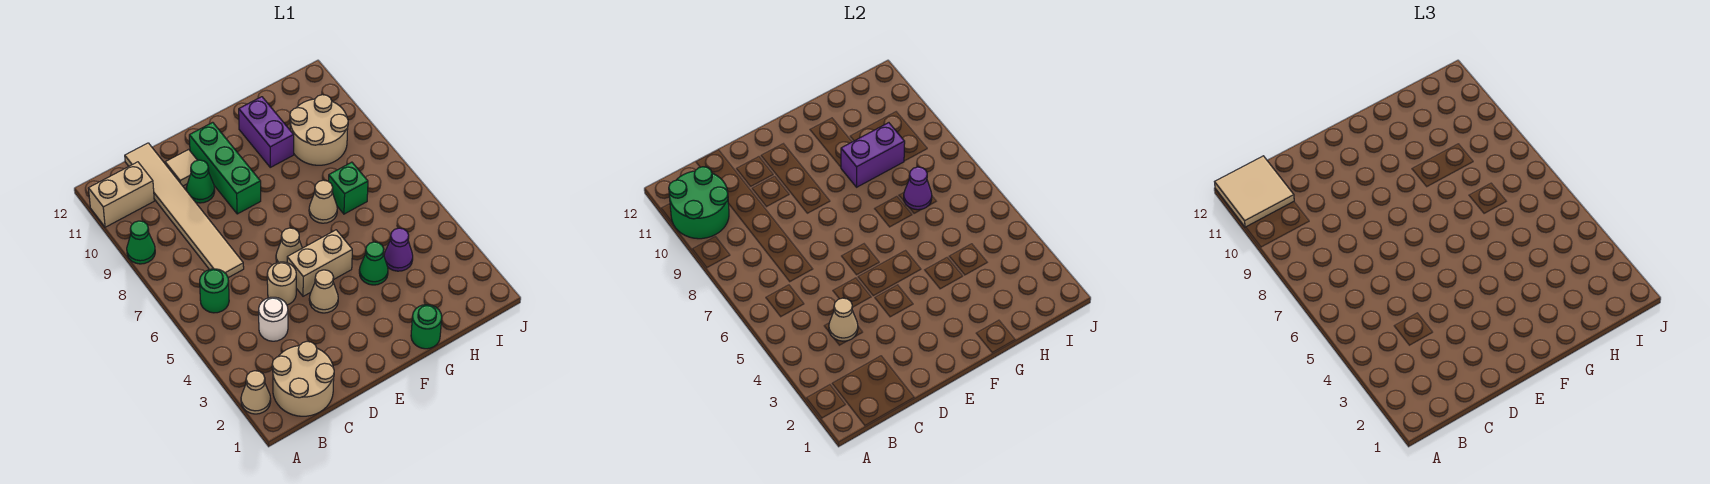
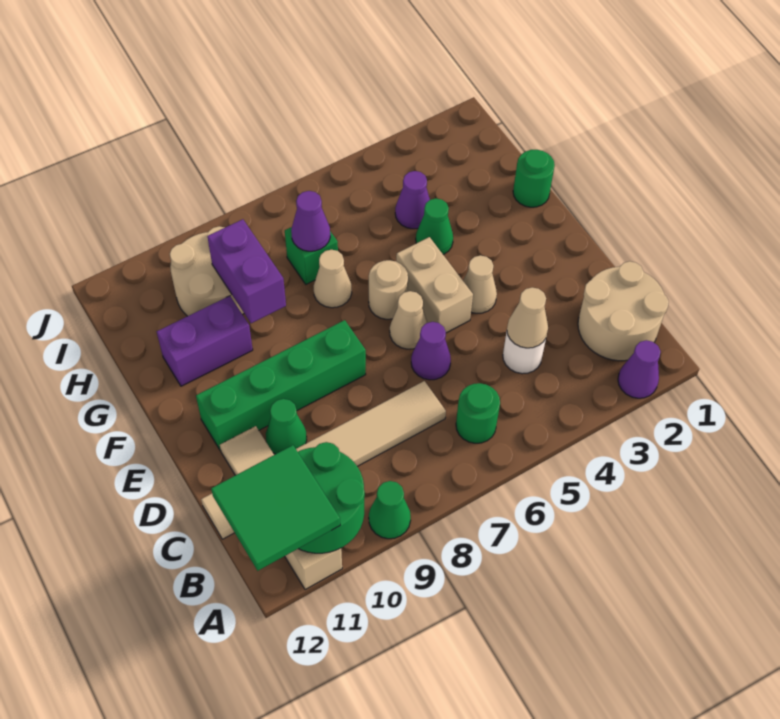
tan cone A2 level 1 -> purple cone A2 level 1
tan tile A11:B12 level 3 -> green tile A11:B12 level 3
tan round brick D5 level 1 -> tan round brick F6 level 1
none -> purple cone D6 level 1
green brick E9:E11 level 1 -> green brick E8:E11 level 1

